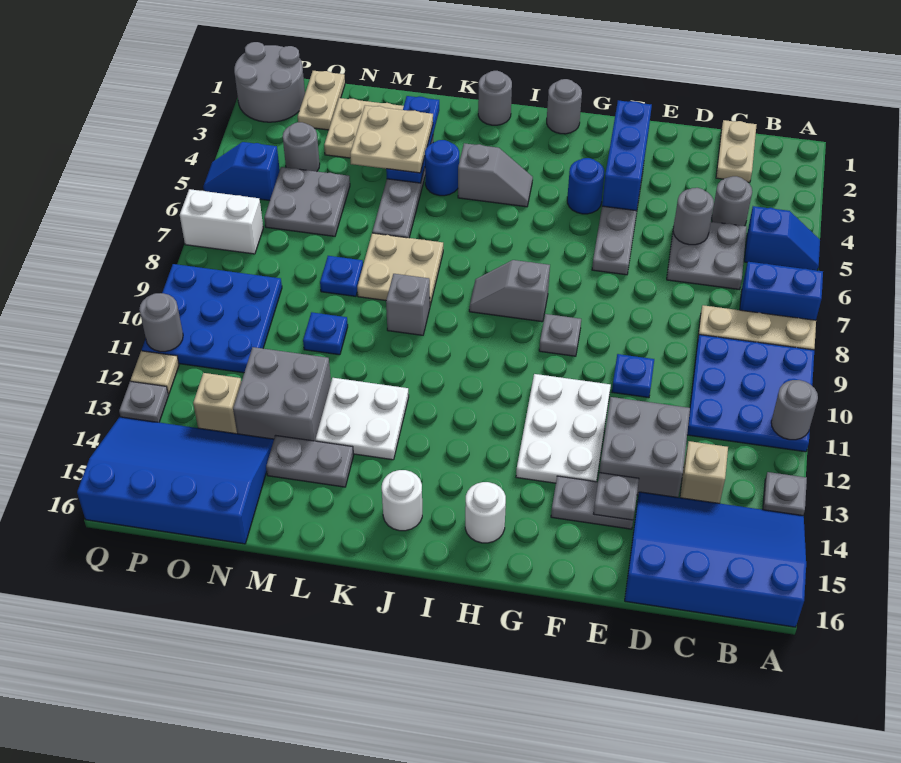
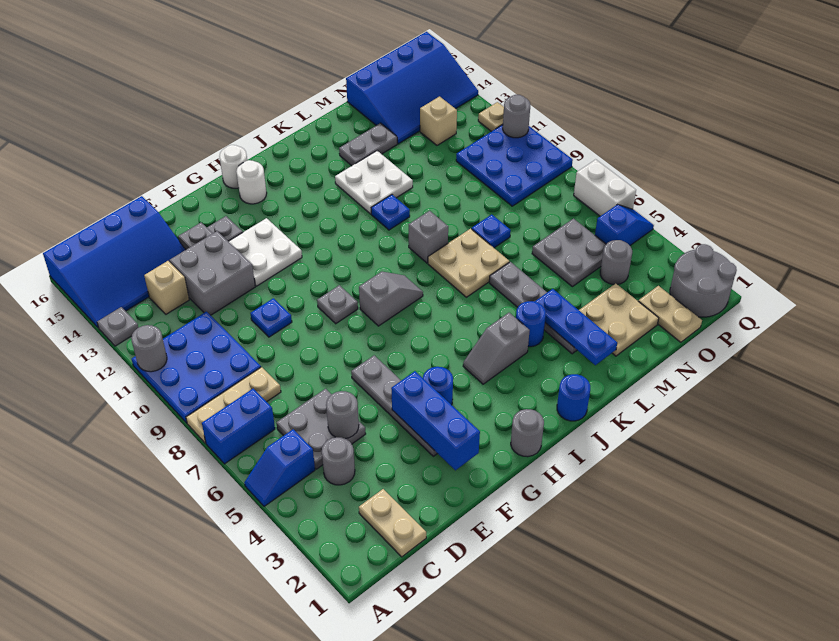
white plate F11:G13 level 1 -> white plate F12:G13 level 1
grey round brick J1 level 1 -> blue round brick J1 level 1
white round brick J15 level 1 -> white round brick H16 level 1
tan plate L3:M4 level 3 -> none
blue plate M10 level 1 -> blue plate K11 level 1
grey brick M12:N13 level 1 -> none
white brick P7:Q7 level 1 -> white brick Q6:Q7 level 1
grey plate Q13 level 1 -> none

